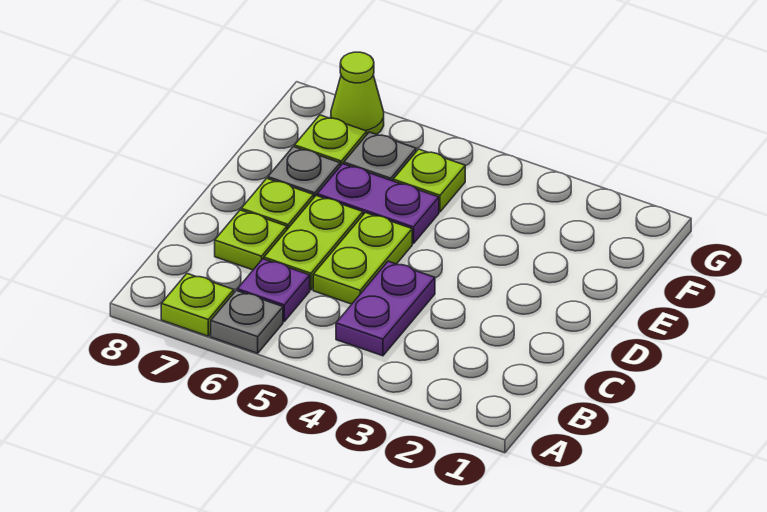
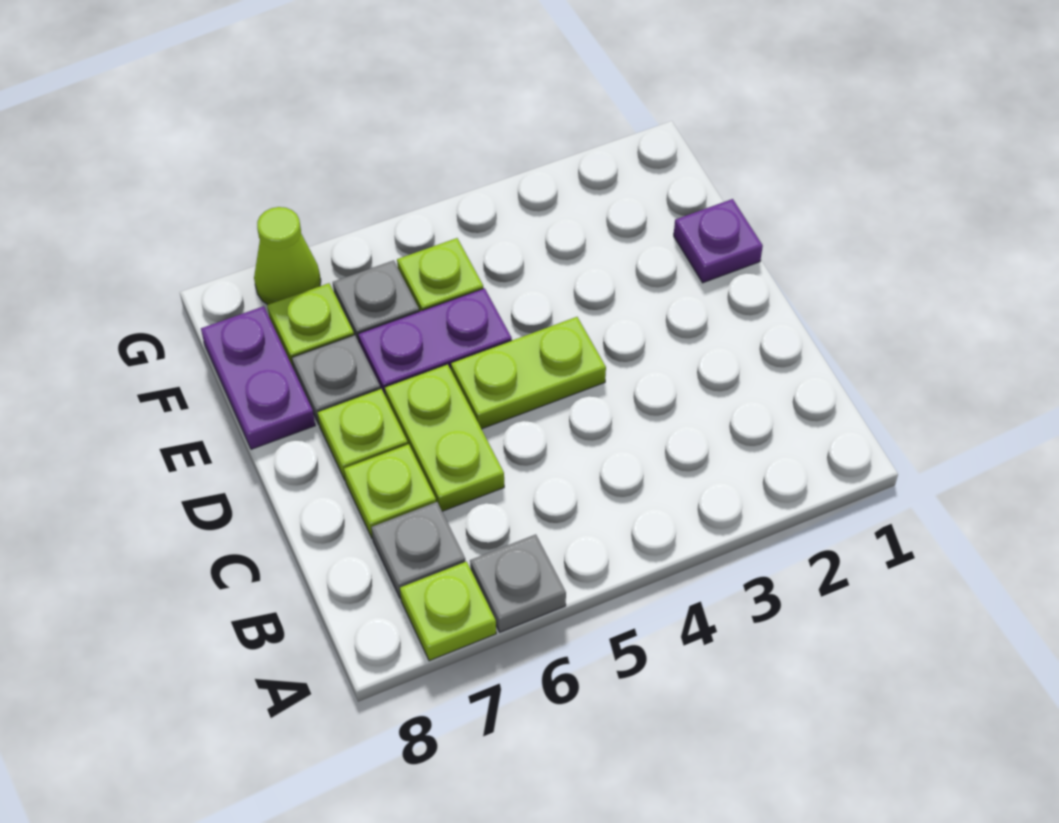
purple plate B4:C4 level 1 -> purple plate E8:F8 level 1
purple plate B6 level 1 -> purple plate E1 level 1
none -> grey plate B7 level 1
lime plate C5:D5 level 1 -> lime plate D4:D5 level 1

